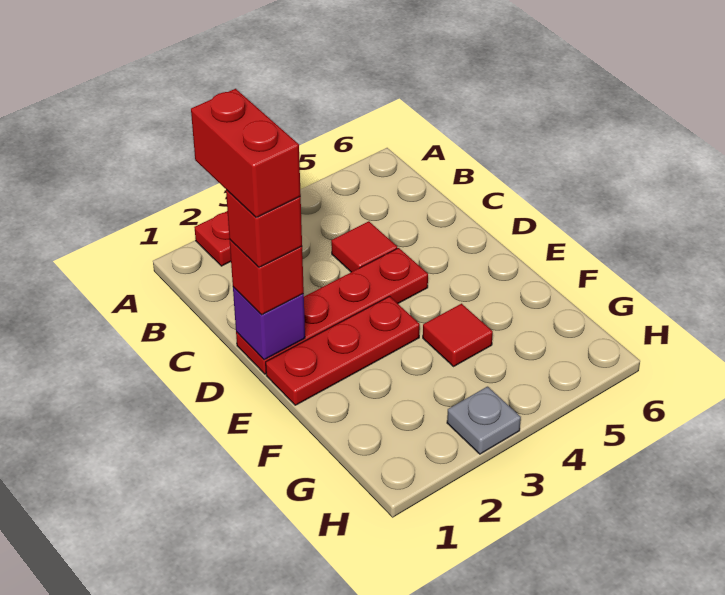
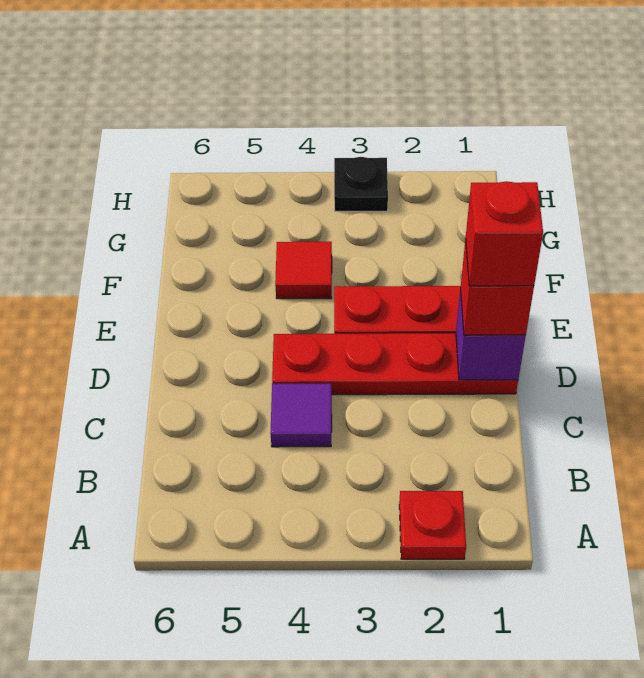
red brick C1:D1 level 5 -> none
red tile C4 level 1 -> purple tile C4 level 1
grey plate H3 level 1 -> black plate H3 level 1

